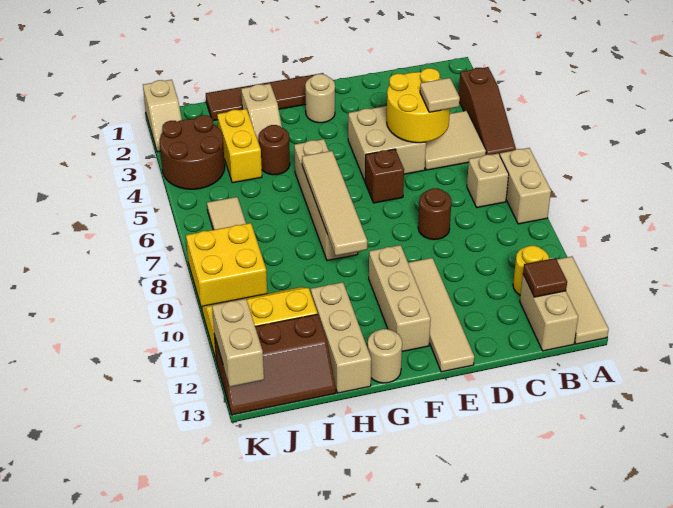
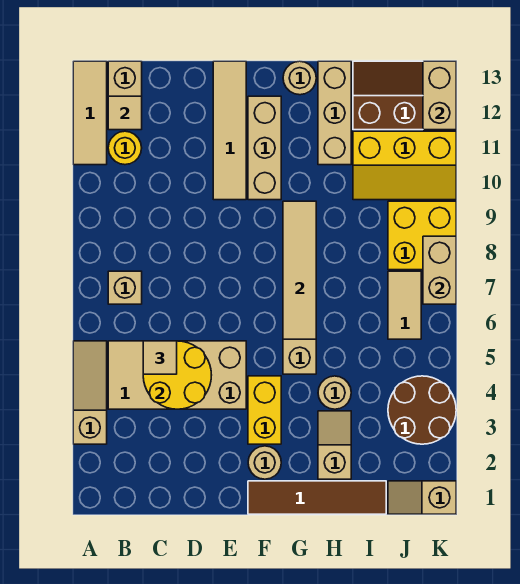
brown slope A3:A5 level 1 top 3 -> tan slope A3:A5 level 1 top 3
tan brick A7:A8 level 1 -> tan brick K7:K8 level 2
brown tile B12 level 2 -> tan tile B12 level 2
brown round brick D8 level 1 -> none
brown brick E6 level 1 -> none
brown round brick H4 level 1 -> tan round brick H4 level 1
yellow brick I3:I4 level 1 -> yellow brick F3:F4 level 1
tan slope K1:K2 level 1 top 1 -> tan slope J1:K1 level 1 top K

